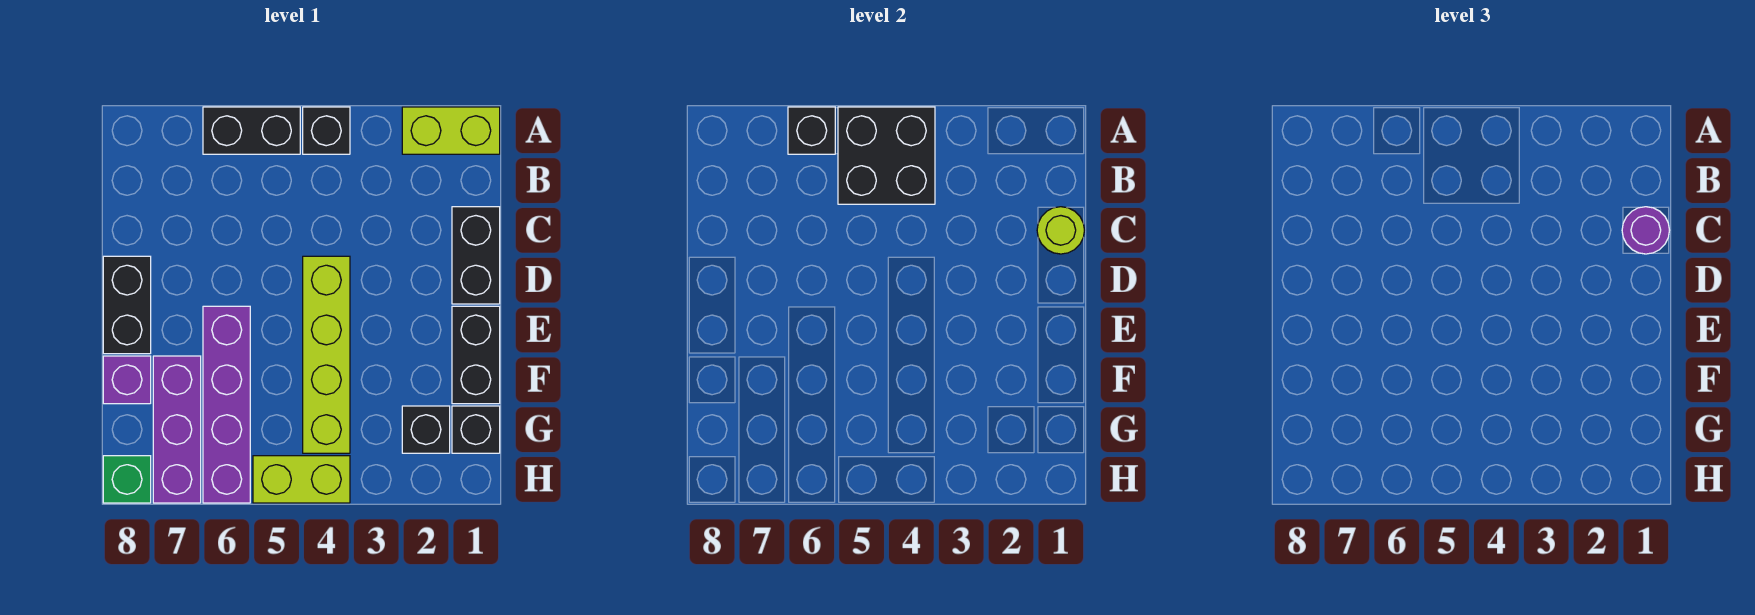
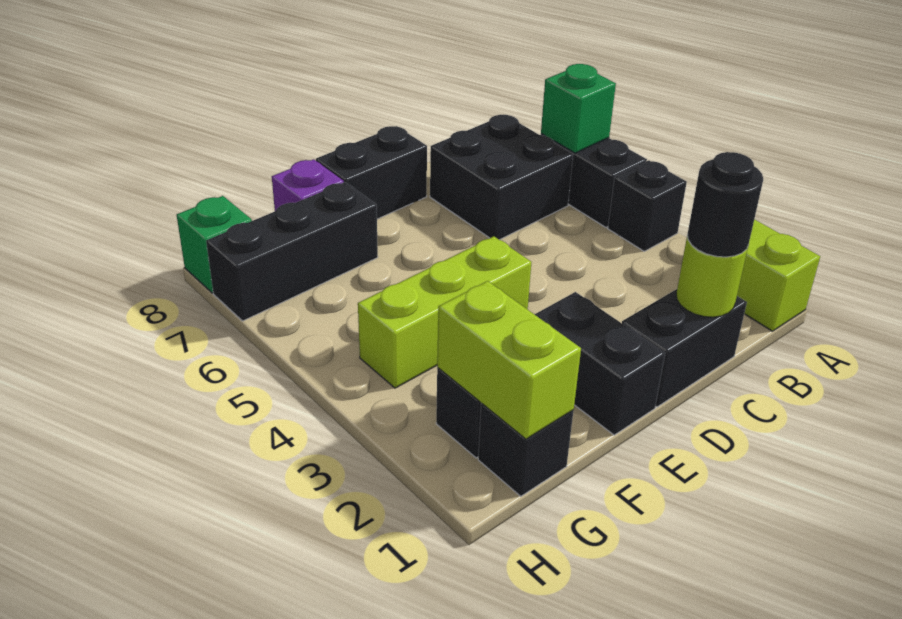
black brick A4:B5 level 2 -> black brick B6:C7 level 1
black brick A6 level 2 -> green brick A6 level 2
purple round brick C1 level 3 -> black round brick C1 level 3
lime brick D4:G4 level 1 -> lime brick E4:G4 level 1
black brick E1:F1 level 1 -> black brick E1:E2 level 1
purple brick E6:H6 level 1 -> none
purple brick F7:H7 level 1 -> black brick F7:H7 level 1
lime brick H4:H5 level 1 -> lime brick G1:G2 level 2

